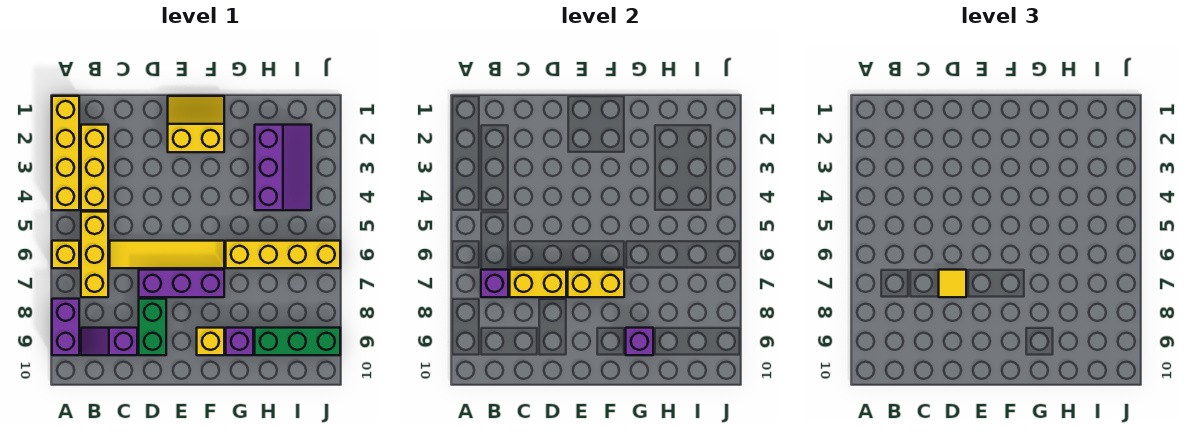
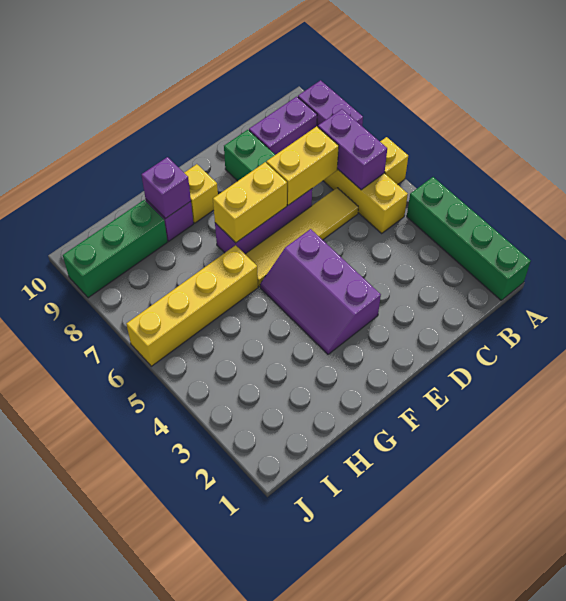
yellow brick A1:A4 level 1 -> green brick A1:A4 level 1
yellow brick B2:B4 level 1 -> none
purple brick B7 level 2 -> purple brick B6:B7 level 2
purple slope B9:C9 level 1 top C -> purple brick B9:C9 level 1
yellow tile D7 level 3 -> none
yellow slope E1:F2 level 1 top 2 -> none
purple slope H2:I4 level 1 top H -> purple slope E3:F5 level 1 top E

